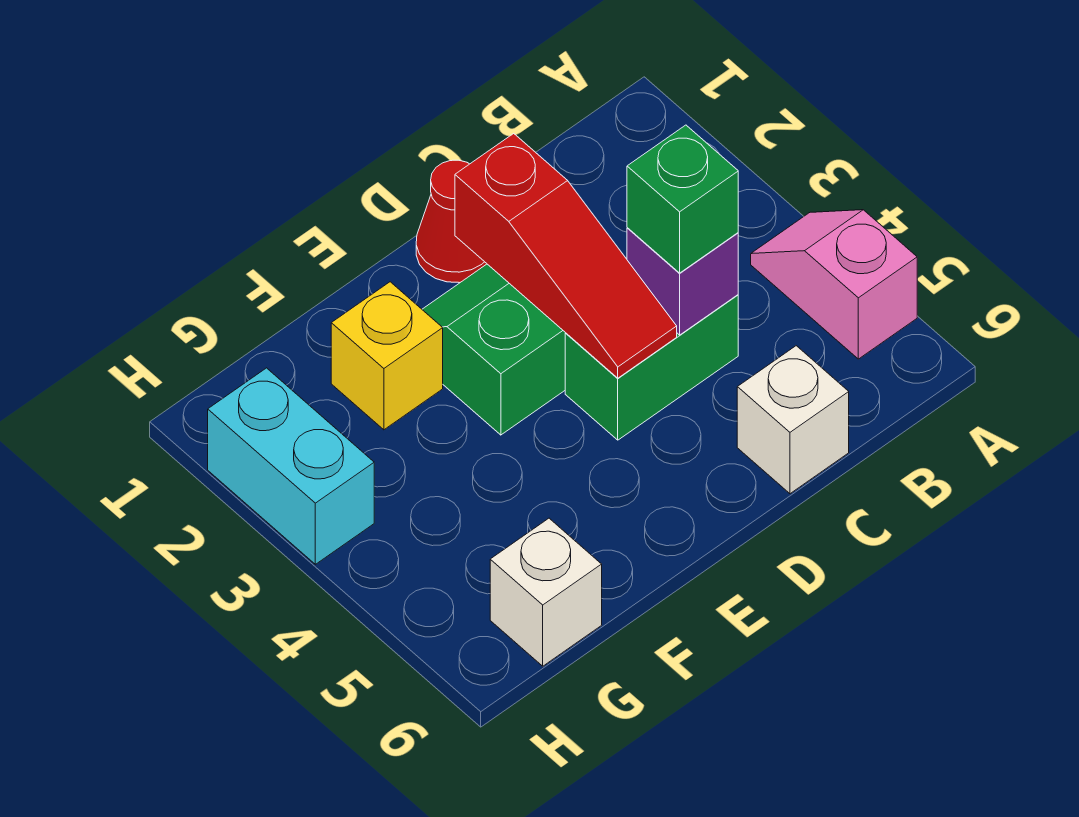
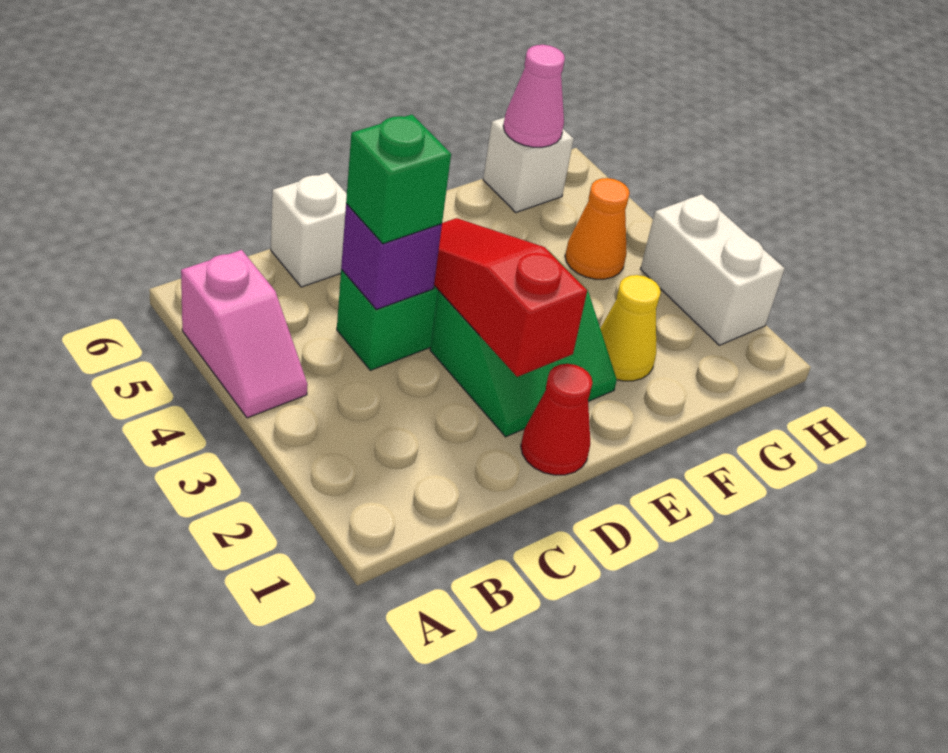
yellow brick F2 level 1 -> yellow cone F2 level 1
none -> orange cone G4 level 1
none -> pink cone G6 level 2
cyan brick H2:H3 level 1 -> white brick H2:H3 level 1

